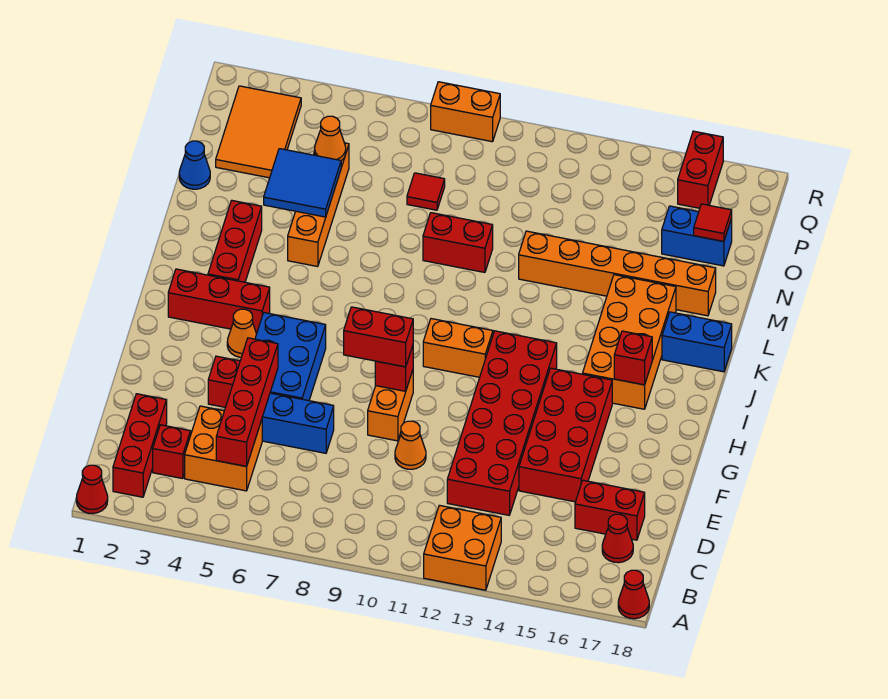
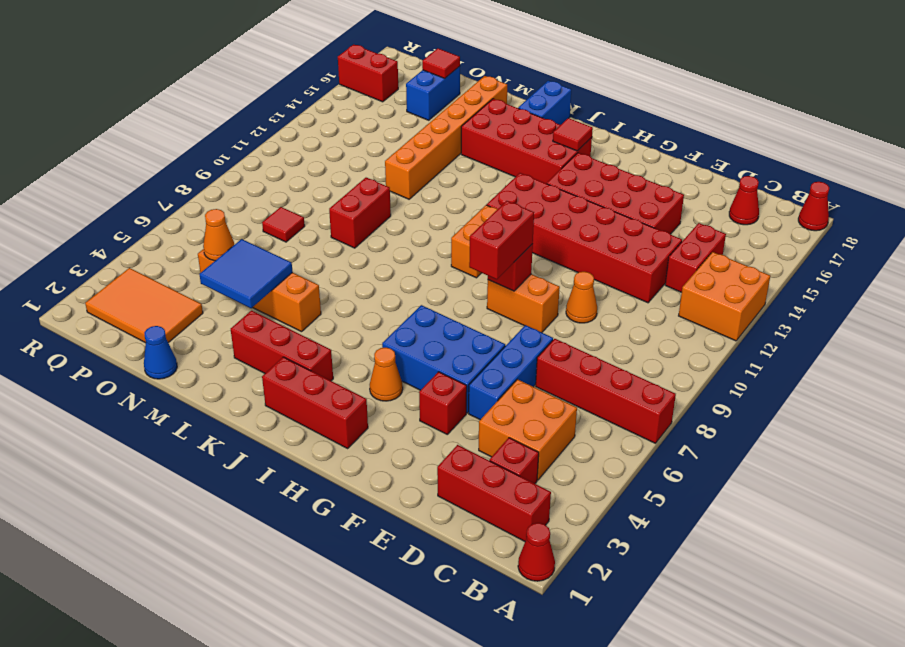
red brick C5:F5 level 2 -> red brick A7:D7 level 1
red brick D16:D17 level 1 -> red brick C13:C14 level 1
red brick I2:I4 level 1 -> red brick H2:J2 level 1
orange brick I15:L16 level 1 -> red brick I15:L16 level 1
red brick I16 level 2 -> red tile I16 level 2
orange brick R8:R9 level 1 -> none

